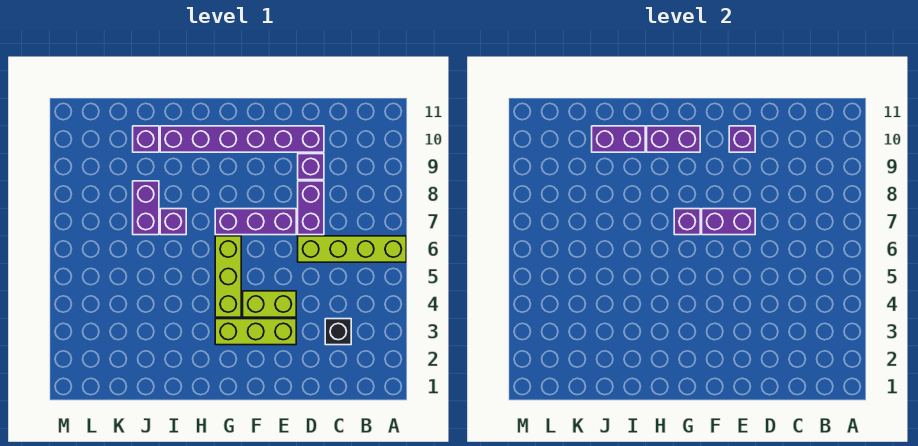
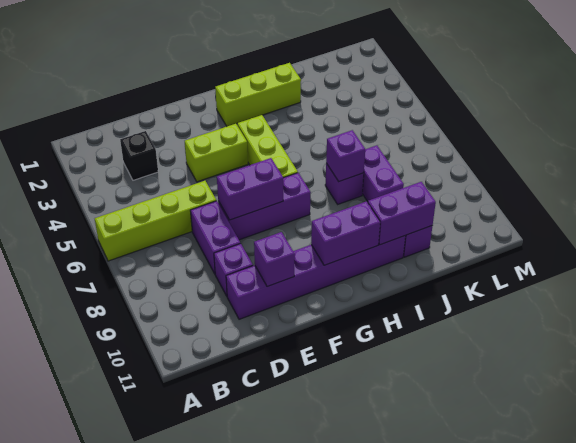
lime brick E3:G3 level 1 -> lime brick G2:I2 level 1
purple brick G7 level 2 -> purple brick I7 level 2

